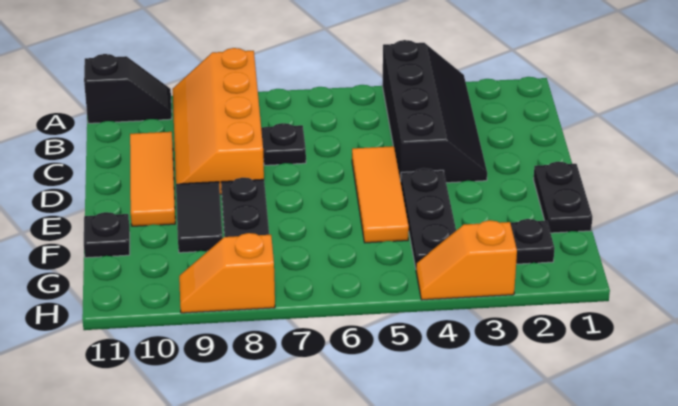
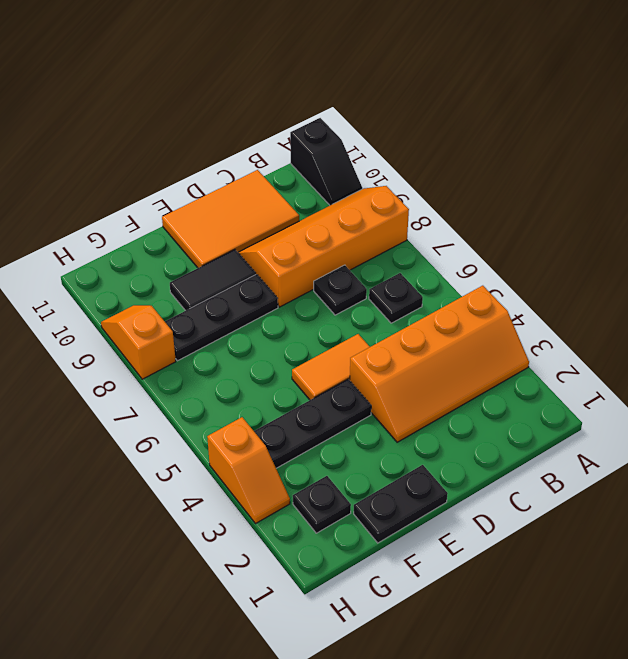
black slope A3:D4 level 1 top 4 -> orange slope A3:D4 level 1 top 4
orange tile C10:E10 level 1 -> orange tile C10:E11 level 1
orange tile D5:F5 level 1 -> orange tile D5:E5 level 1
black plate F11 level 1 -> black plate B6 level 1
orange slope H3:H4 level 1 top 3 -> orange slope H3:H4 level 1 top 4

